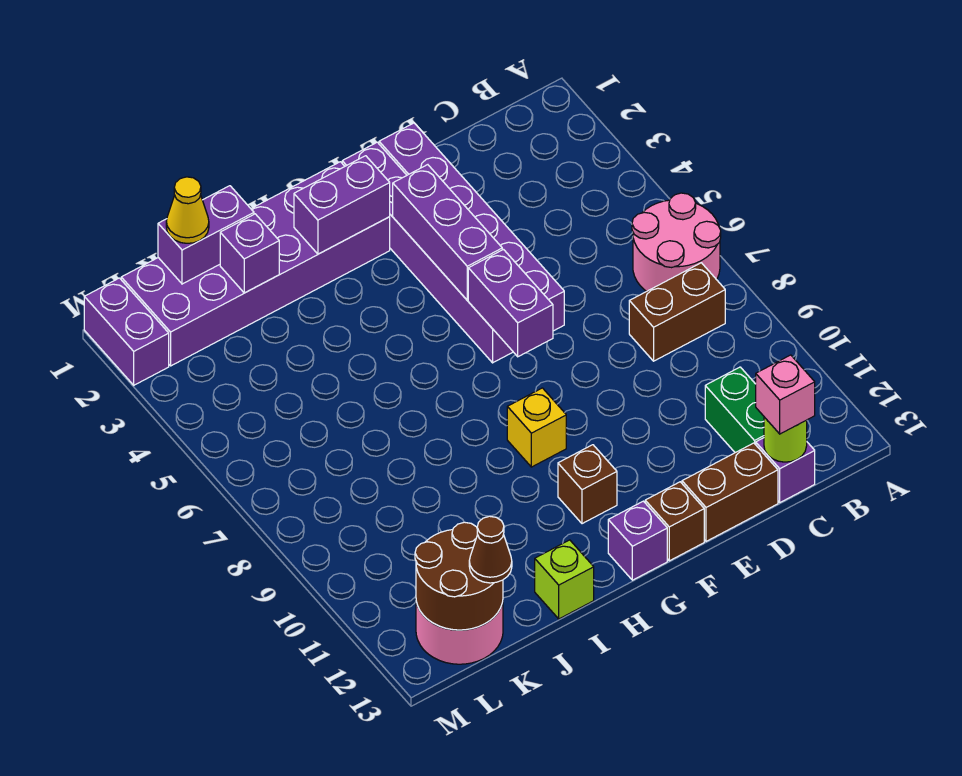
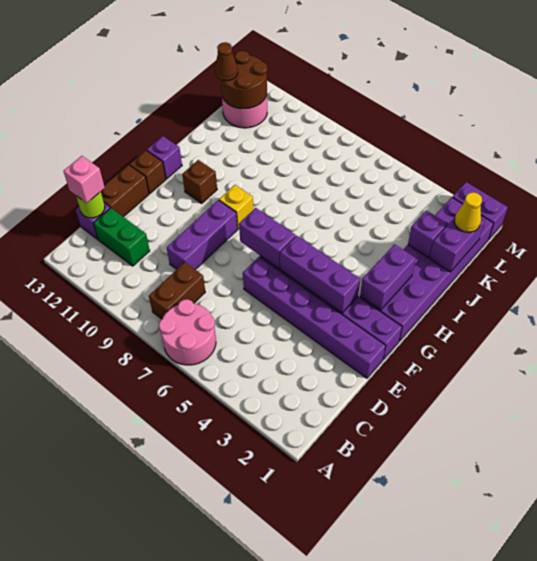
none -> purple brick D9:F9 level 1
lime brick I13 level 1 -> none

